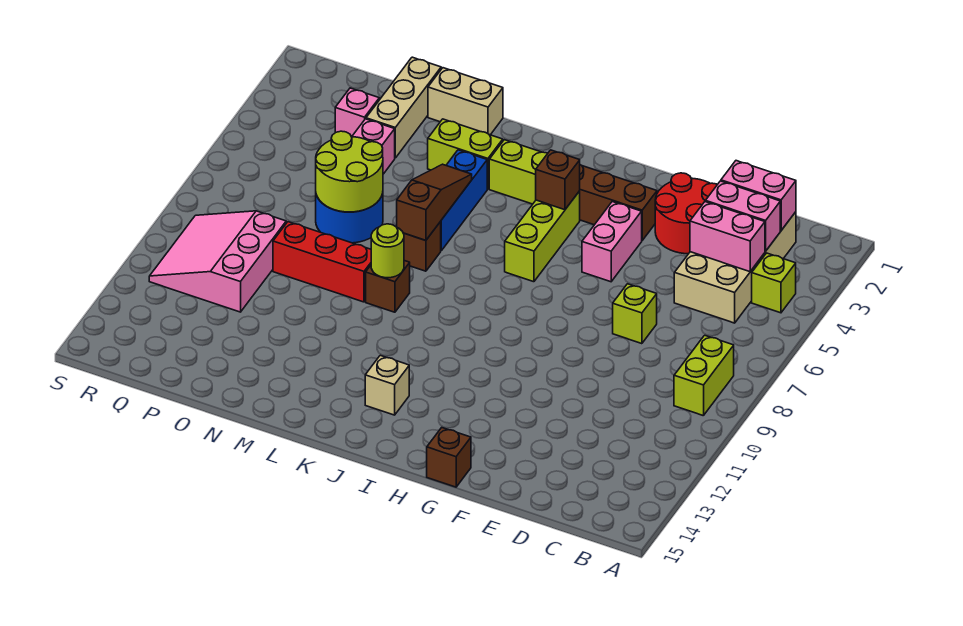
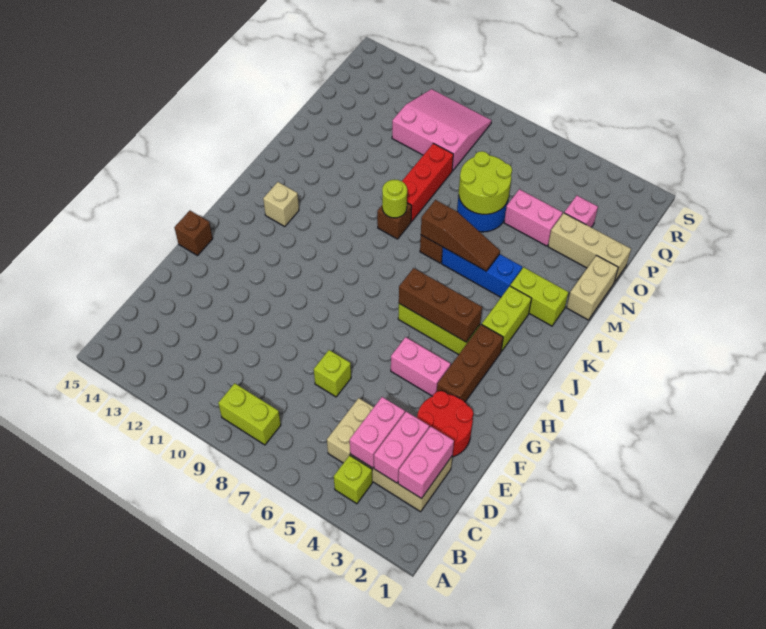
brown brick I4 level 2 -> brown brick I4:I6 level 2
lime brick L3:M3 level 1 -> lime brick L2:L3 level 1

